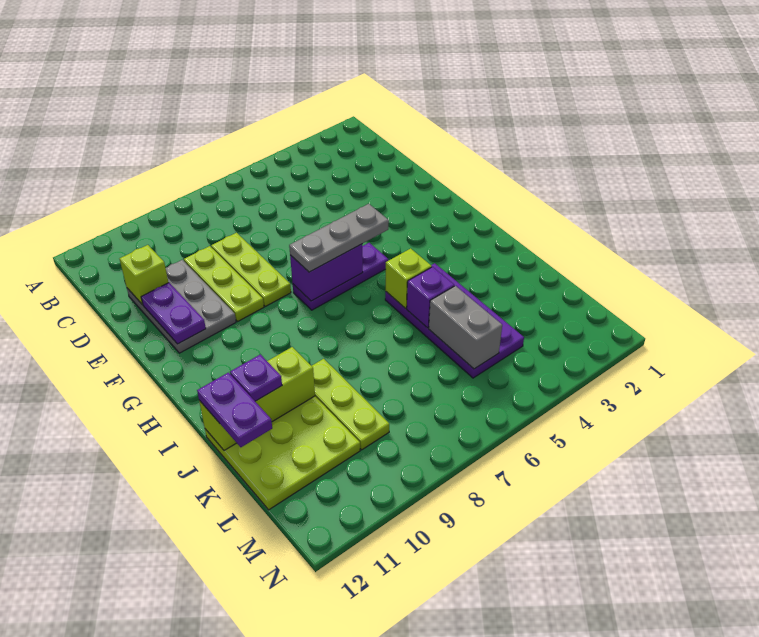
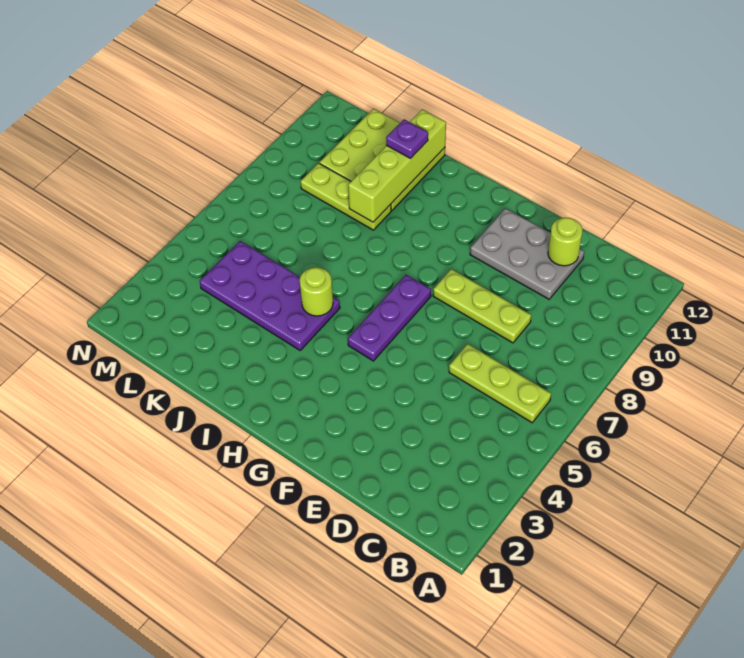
lime plate D9:F9 level 1 -> lime plate B6:D6 level 1
lime brick D11 level 2 -> lime round brick D11 level 2
purple plate E11:F11 level 2 -> none
grey plate G5:G7 level 3 -> none
purple brick G6:G7 level 2 -> none
lime brick I5 level 2 -> lime round brick I5 level 2
purple brick J5 level 2 -> none
lime brick J10:J12 level 2 -> lime brick J9:J12 level 2
purple plate J12:K12 level 3 -> none
grey brick K5:L5 level 2 -> none

